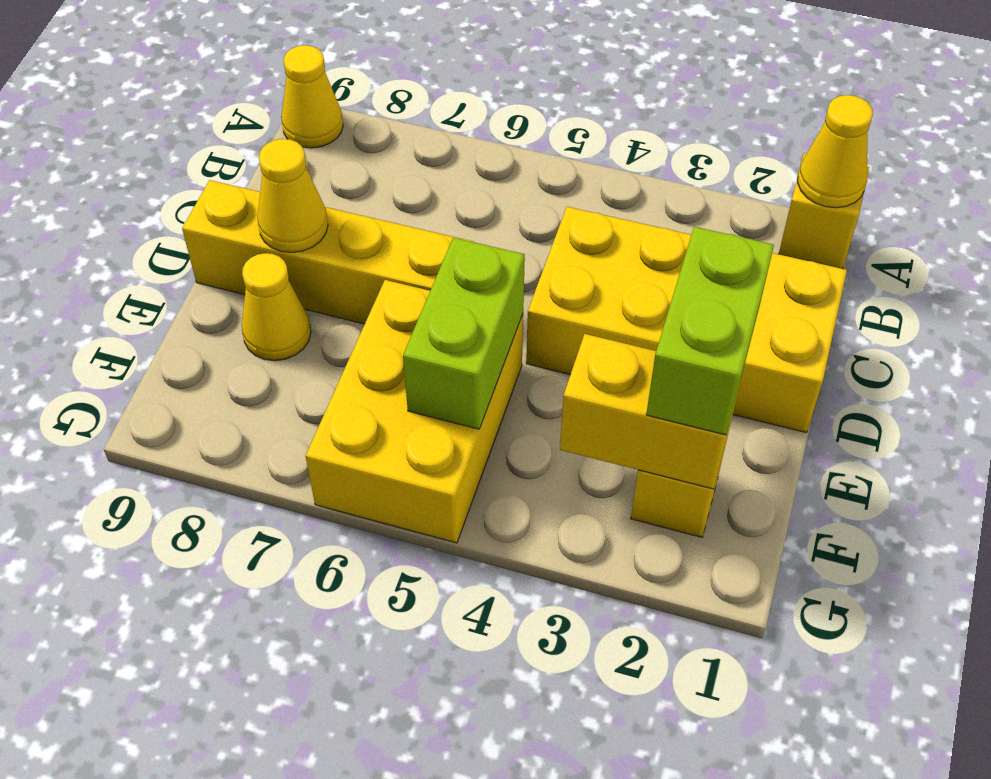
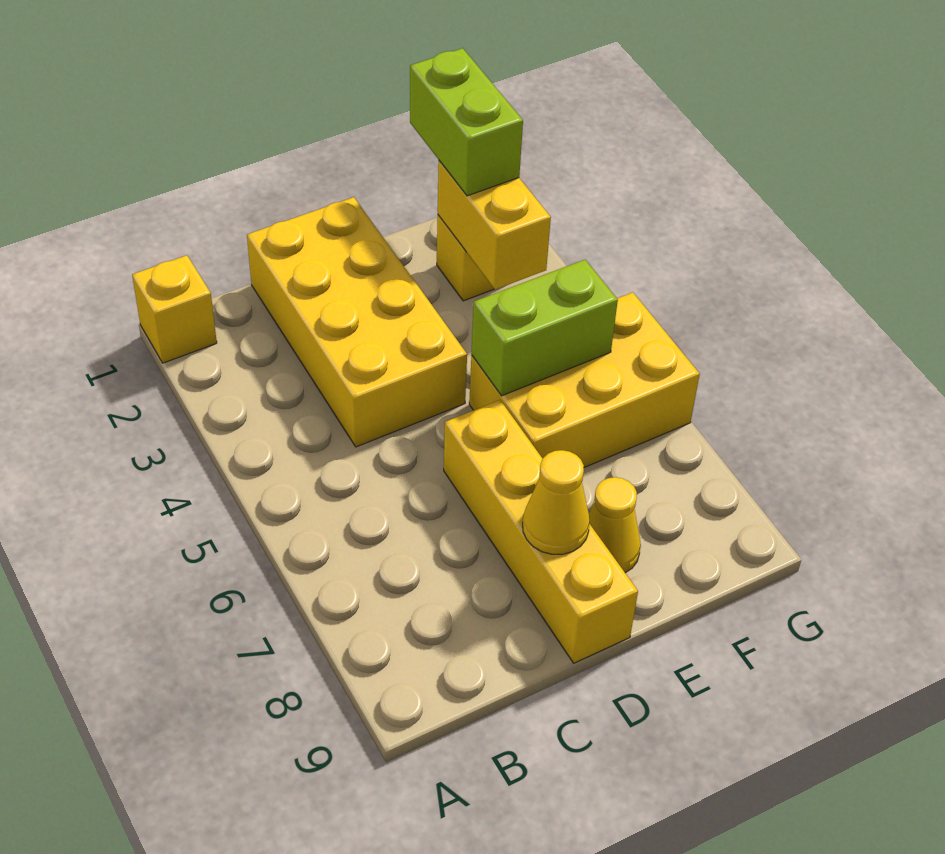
yellow cone A1 level 2 -> none
yellow cone A9 level 1 -> none
lime brick E2:F2 level 3 -> lime brick F1:F2 level 3

